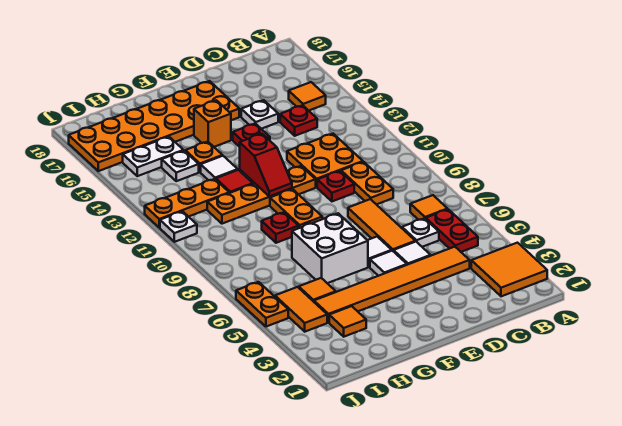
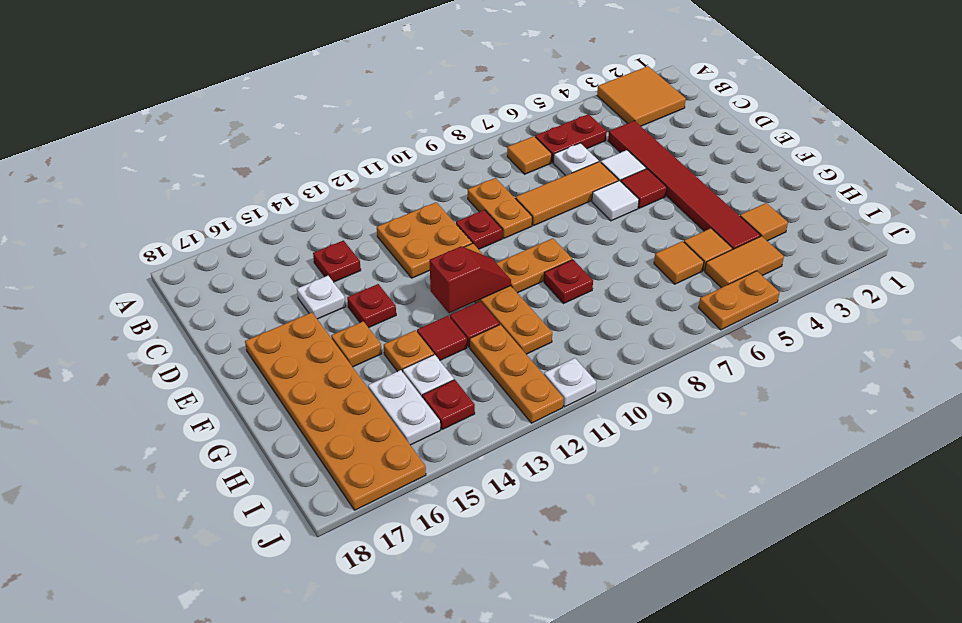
orange tile B15 level 1 -> orange tile H6 level 1
orange tile C4:H4 level 1 -> red tile C4:H4 level 1
orange plate C9:C10 level 1 -> orange plate C9:D9 level 1
white tile E5 level 1 -> red tile E5 level 1
white brick F6:G7 level 1 -> none
orange brick F15 level 1 -> orange plate F15 level 1
white tile G13 level 1 -> red tile G13 level 1
none -> red plate I14 level 1

